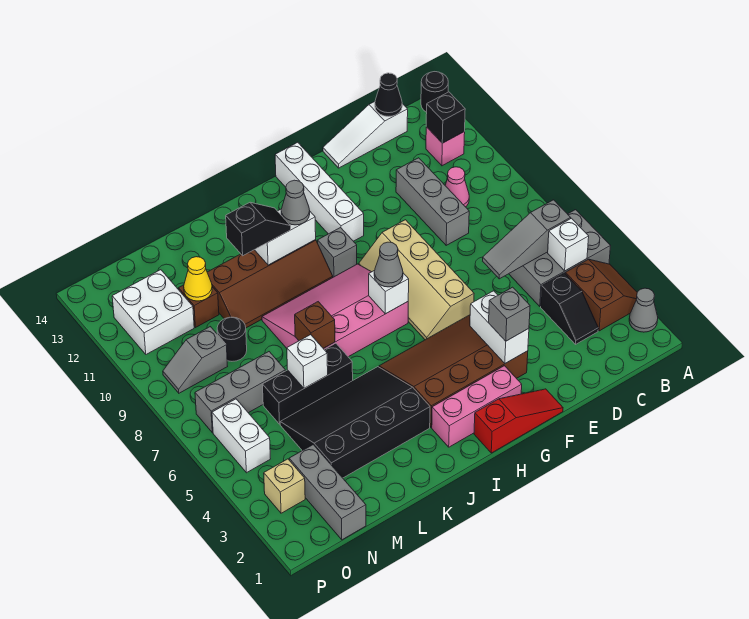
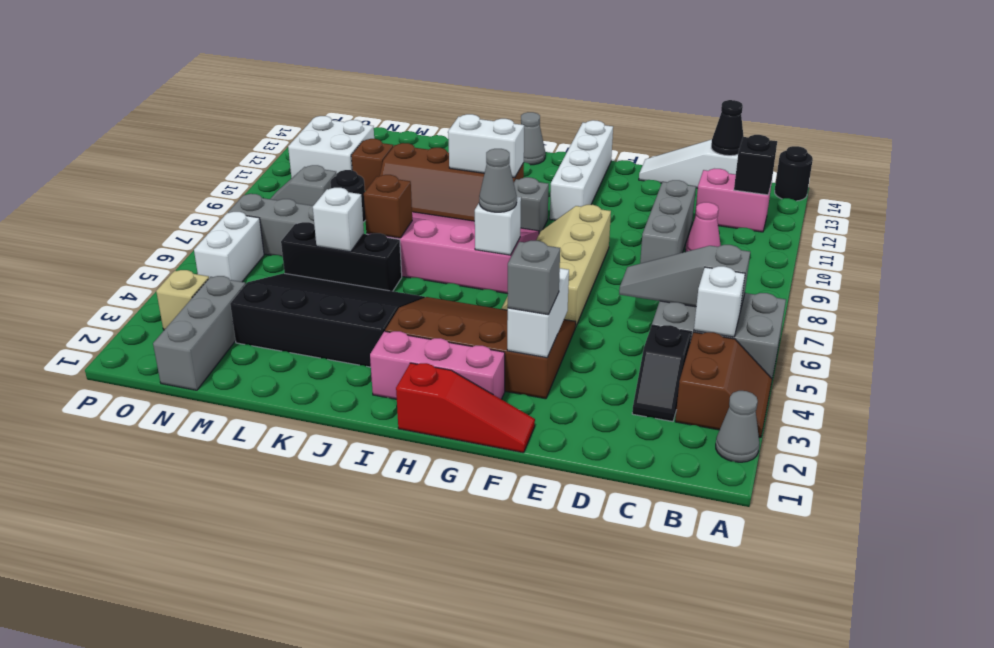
pink brick B12 level 1 -> pink brick B12:C12 level 1
grey cone I11 level 3 -> grey cone I14 level 1
black slope J11:K11 level 3 top K -> none
yellow cone M11 level 2 -> none

